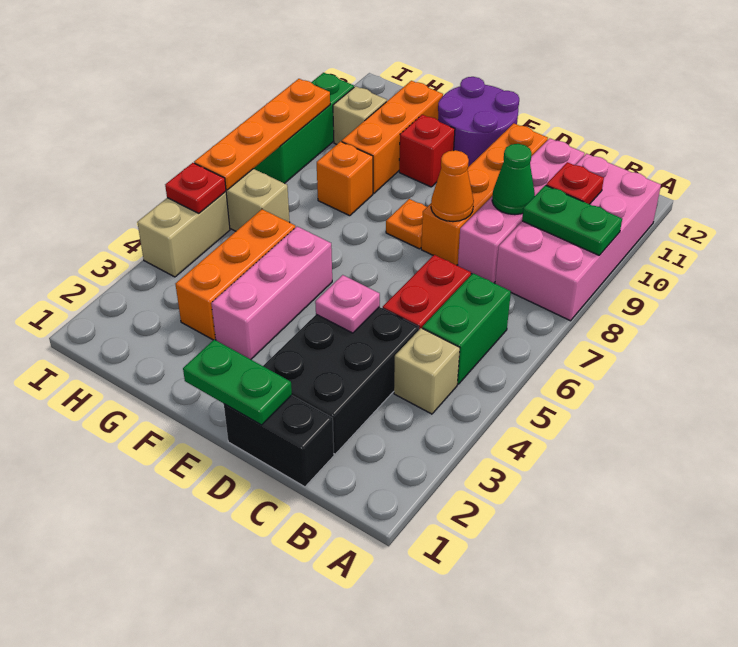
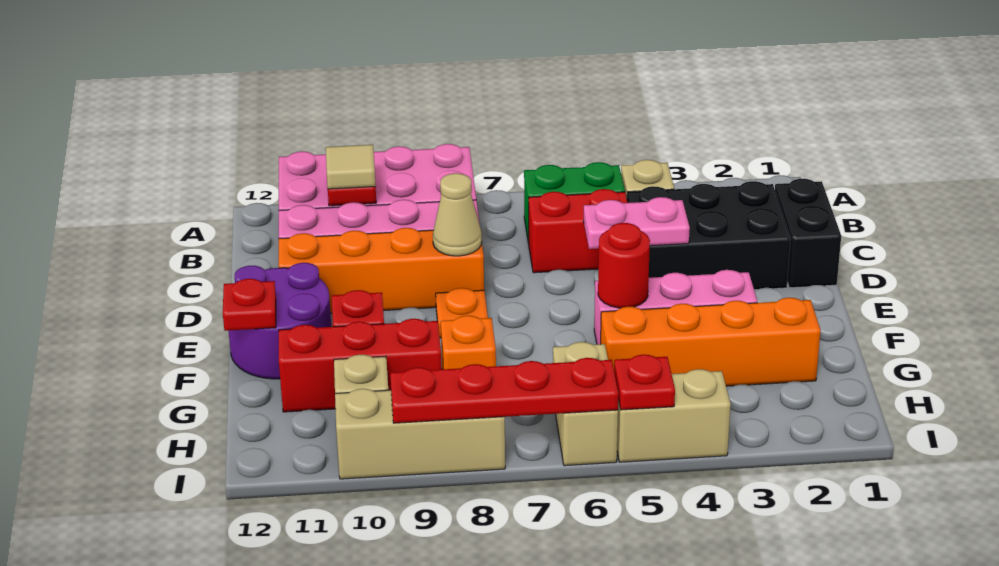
green plate A9:B9 level 2 -> none
none -> tan tile B10 level 3
green cone C9 level 2 -> none
green plate D1:E1 level 2 -> none
pink plate D4 level 2 -> pink plate D4:D5 level 2
orange cone D8 level 2 -> tan cone D8 level 2
none -> red round brick F5 level 2
none -> red plate F12 level 2
orange brick G3:G5 level 1 -> orange brick G2:G5 level 1
orange brick G9:G11 level 1 -> red brick G9:G11 level 1
orange plate I6:I9 level 2 -> red plate I6:I9 level 2
green brick I8:I10 level 1 -> tan brick I8:I10 level 1

